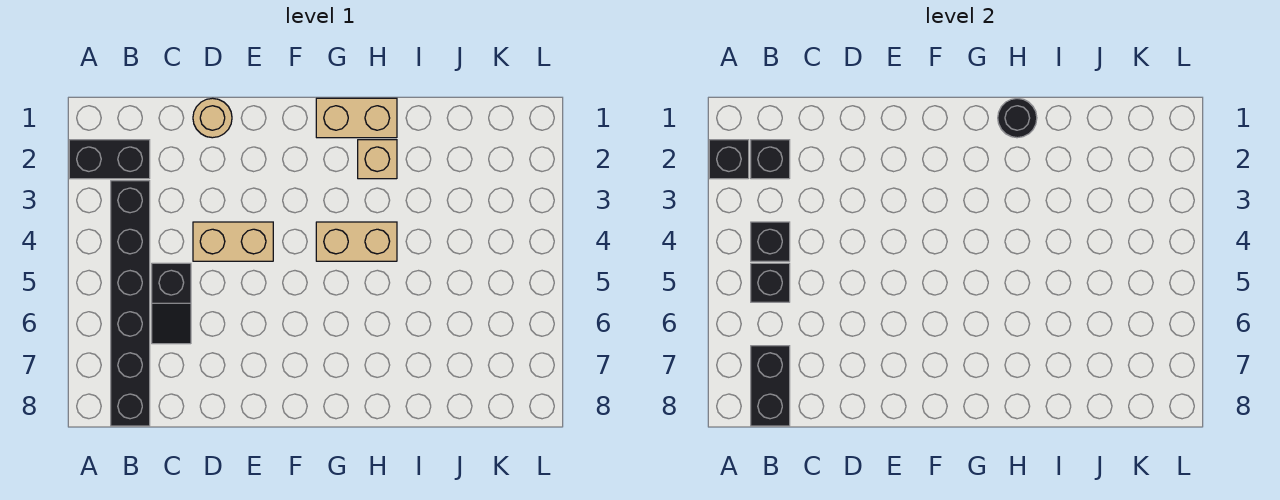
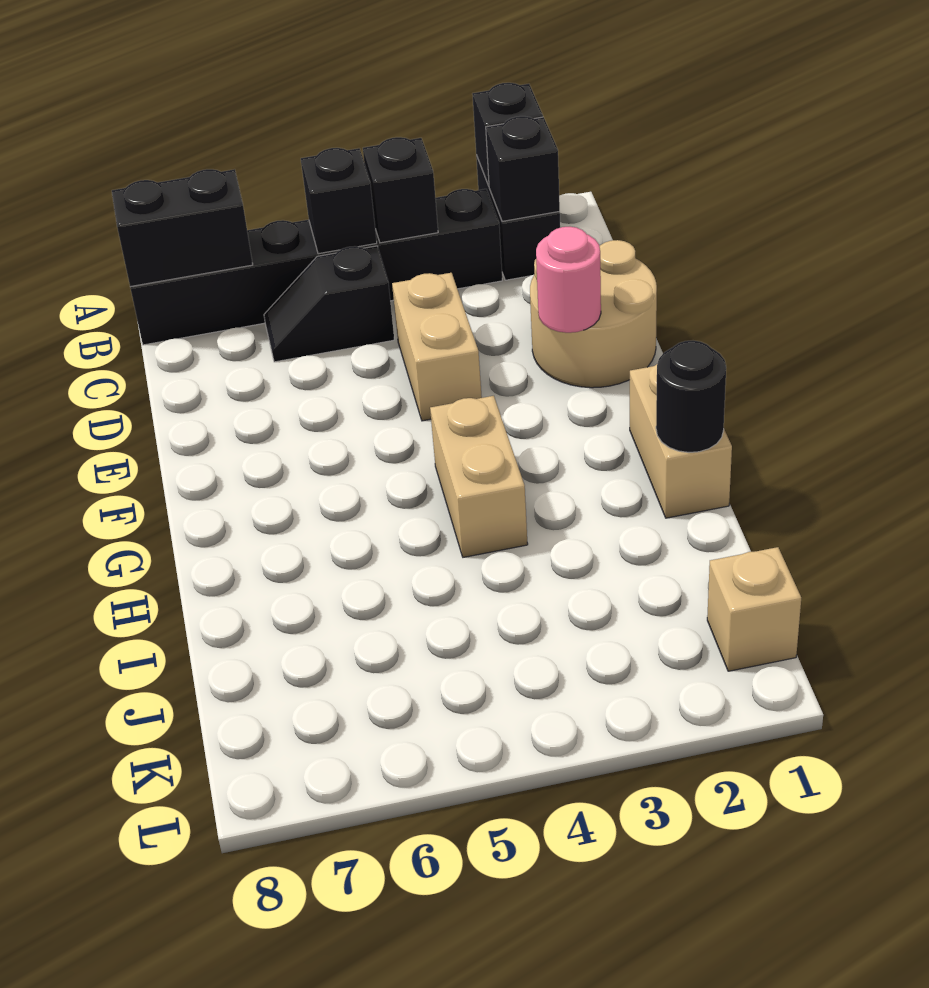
tan round brick D1 level 1 -> tan round brick D1:E2 level 1
none -> pink round brick E2 level 2
tan brick H2 level 1 -> tan brick K1 level 1

